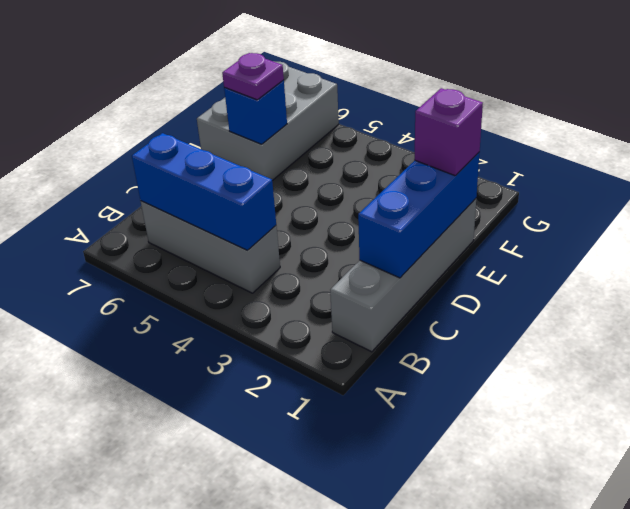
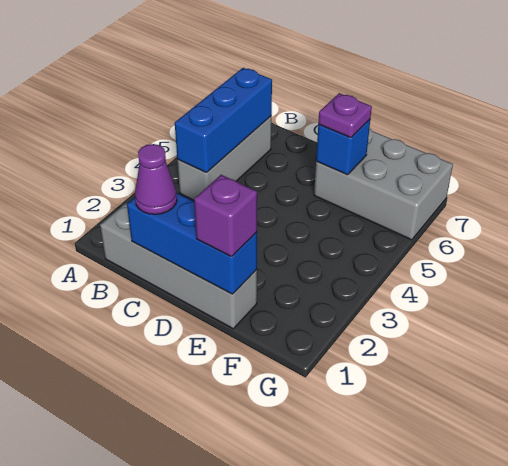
none -> purple cone C1 level 3

